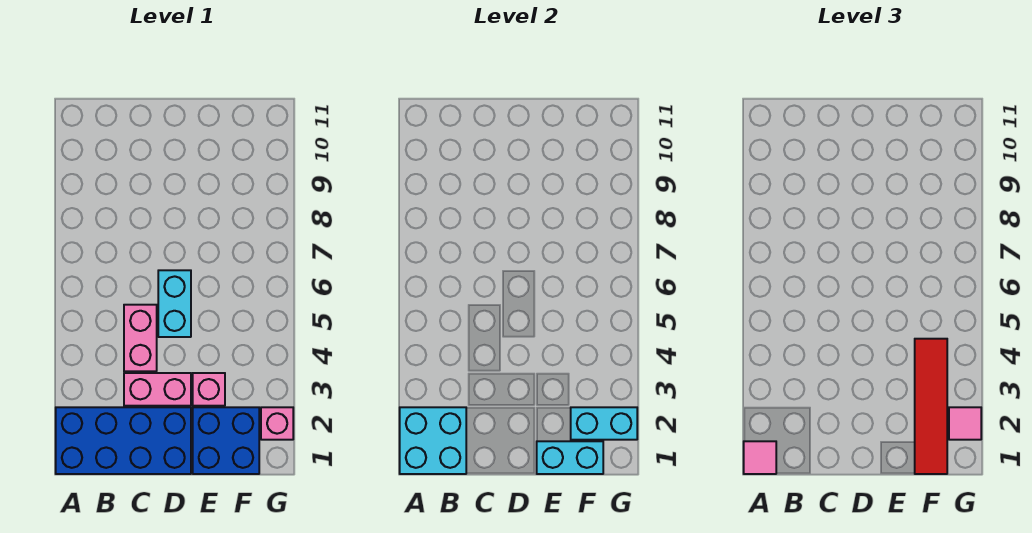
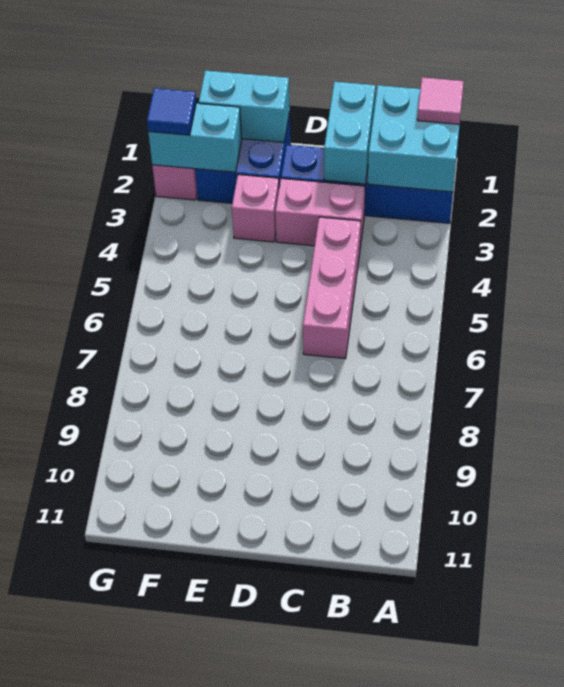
blue brick A1:D2 level 1 -> blue brick A2:D2 level 1
pink brick C4:C5 level 1 -> pink brick C4:C6 level 1
cyan brick D5:D6 level 1 -> cyan brick C1:C2 level 2
red tile F1:F4 level 3 -> none
pink tile G2 level 3 -> blue tile G2 level 3

